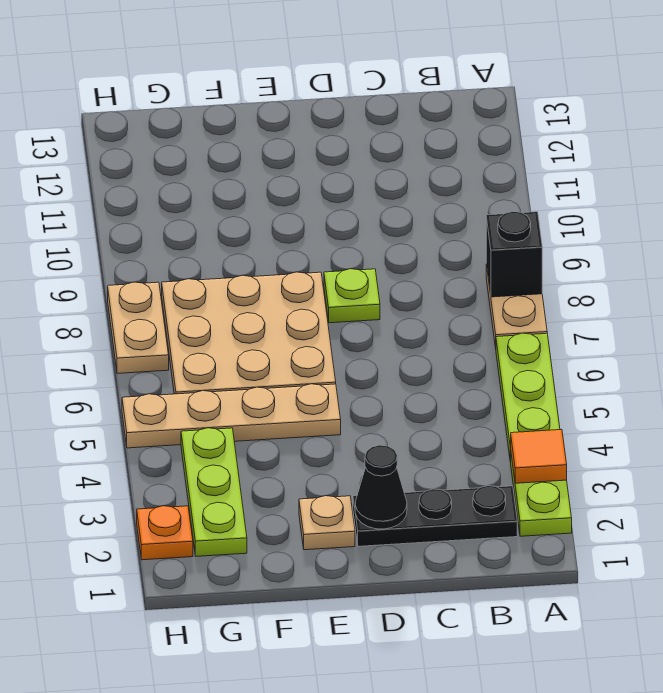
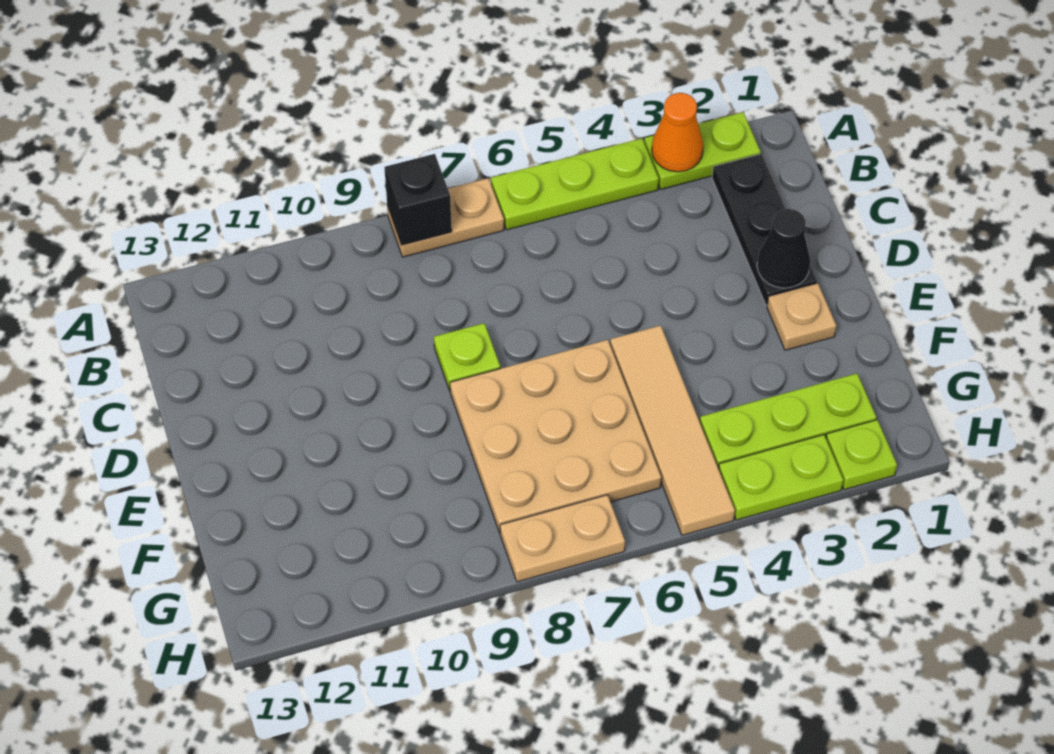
orange tile A3 level 2 -> orange cone A3 level 2
tan plate E5:H5 level 1 -> tan tile E5:H5 level 1
orange plate H2 level 1 -> lime plate H2 level 1
none -> lime plate H3:H4 level 1

